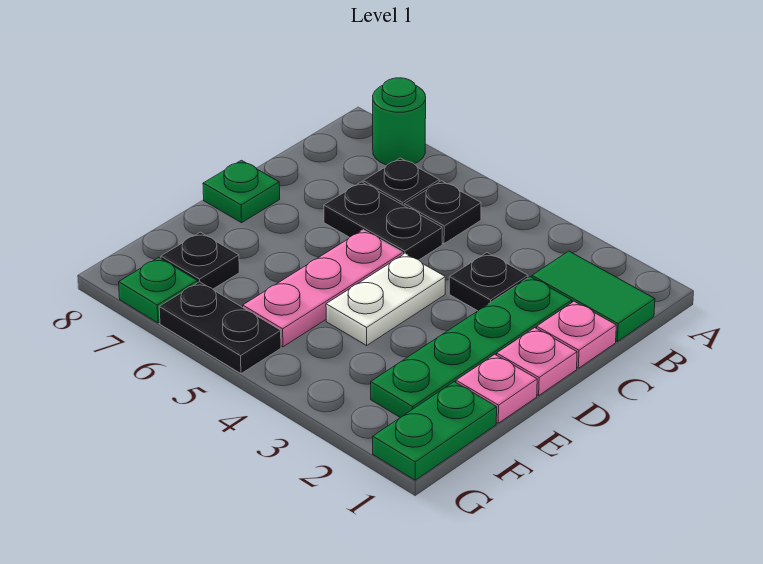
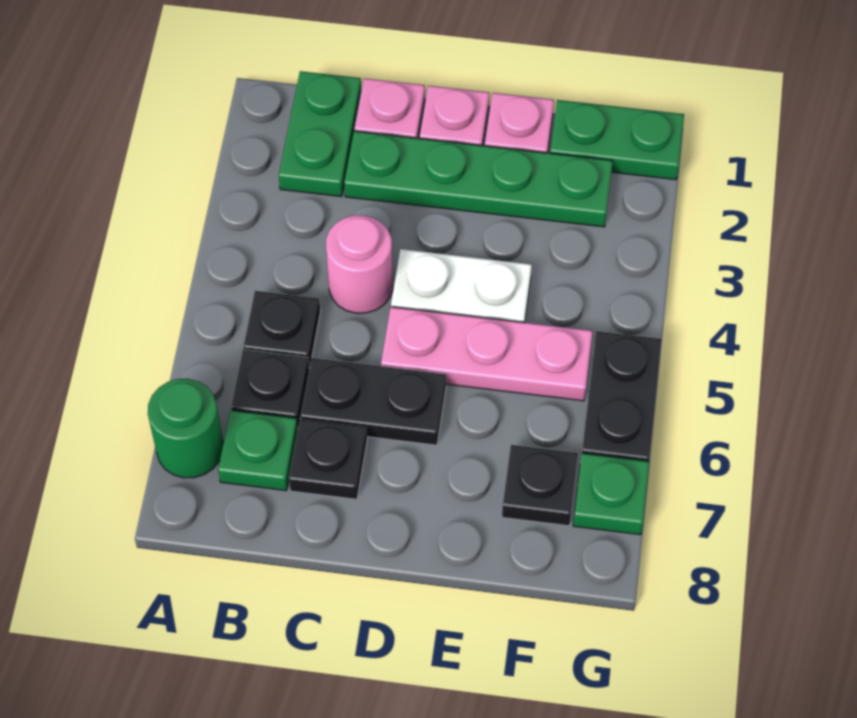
green tile B1:B2 level 1 -> green plate B1:B2 level 1
black plate C3 level 1 -> black plate C7 level 1
none -> pink round brick C4 level 1
black plate C5:C6 level 1 -> black plate C6:D6 level 1
green plate D8 level 1 -> green plate B7 level 1

